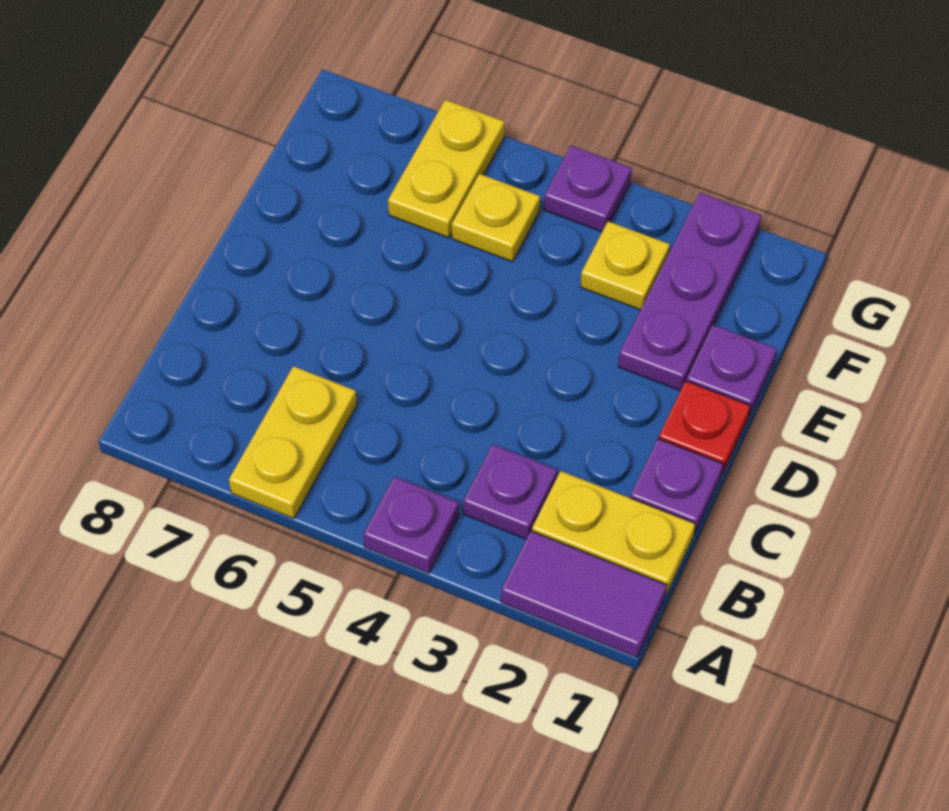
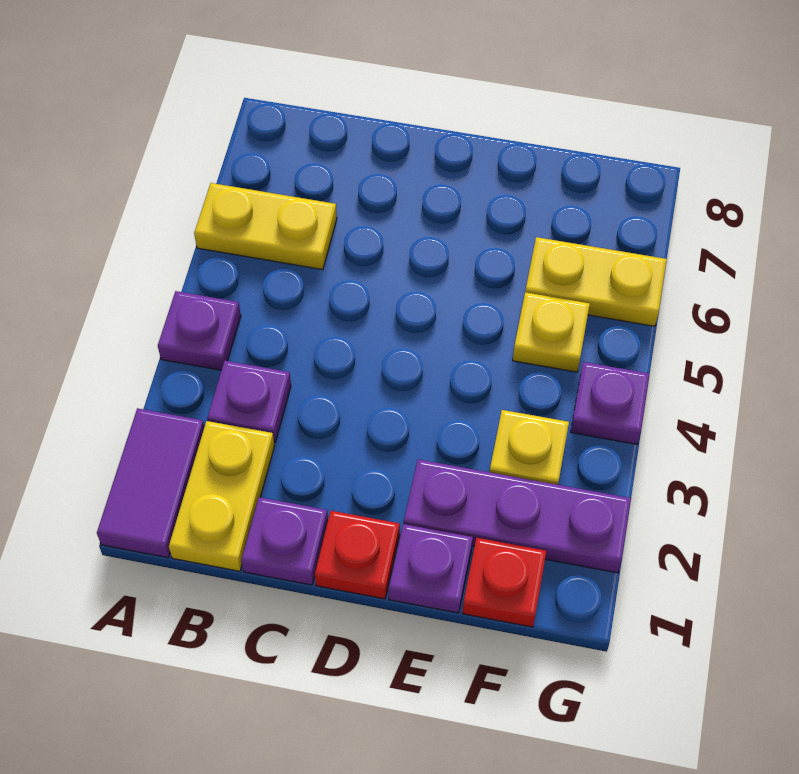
none -> red plate F1 level 1

